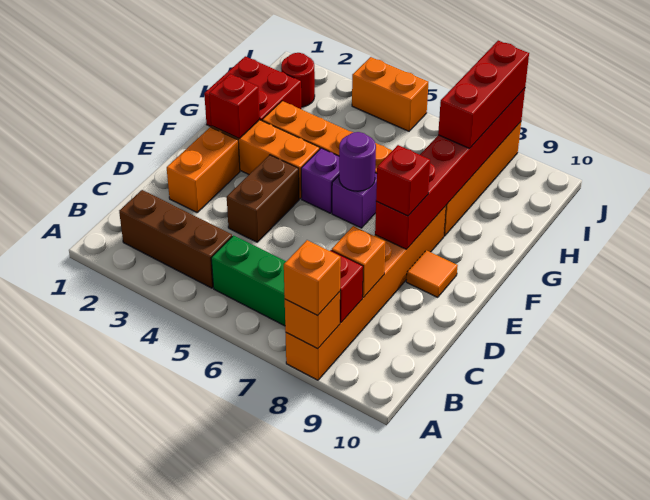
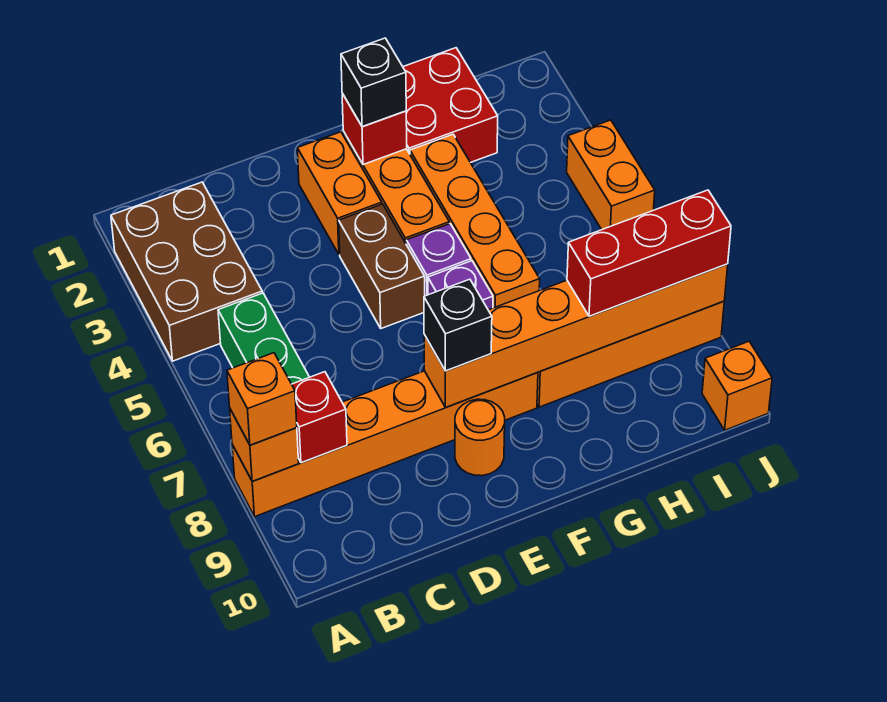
brown brick B2:B4 level 1 -> brown brick A2:B4 level 1
orange brick C8 level 2 -> orange brick J10 level 1
orange brick D2:E2 level 1 -> orange brick E2:E3 level 1
brown brick D4:E4 level 1 -> brown brick E4:E5 level 1
red brick E8:J8 level 2 -> orange brick E8:J8 level 2
red brick E8 level 3 -> black brick E8 level 3
orange tile E9 level 1 -> orange round brick E9 level 1
none -> black brick F2 level 3
purple round brick F6 level 2 -> none
red round brick I2 level 1 -> none

